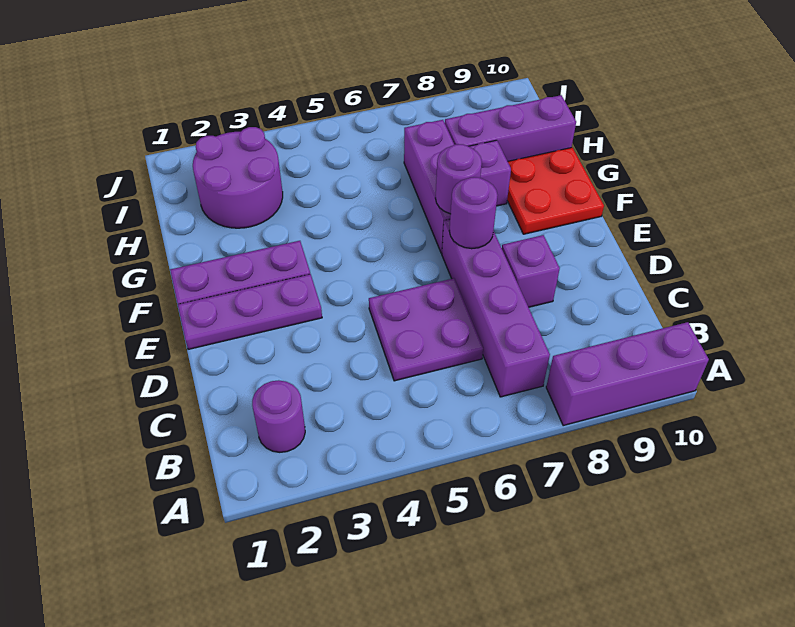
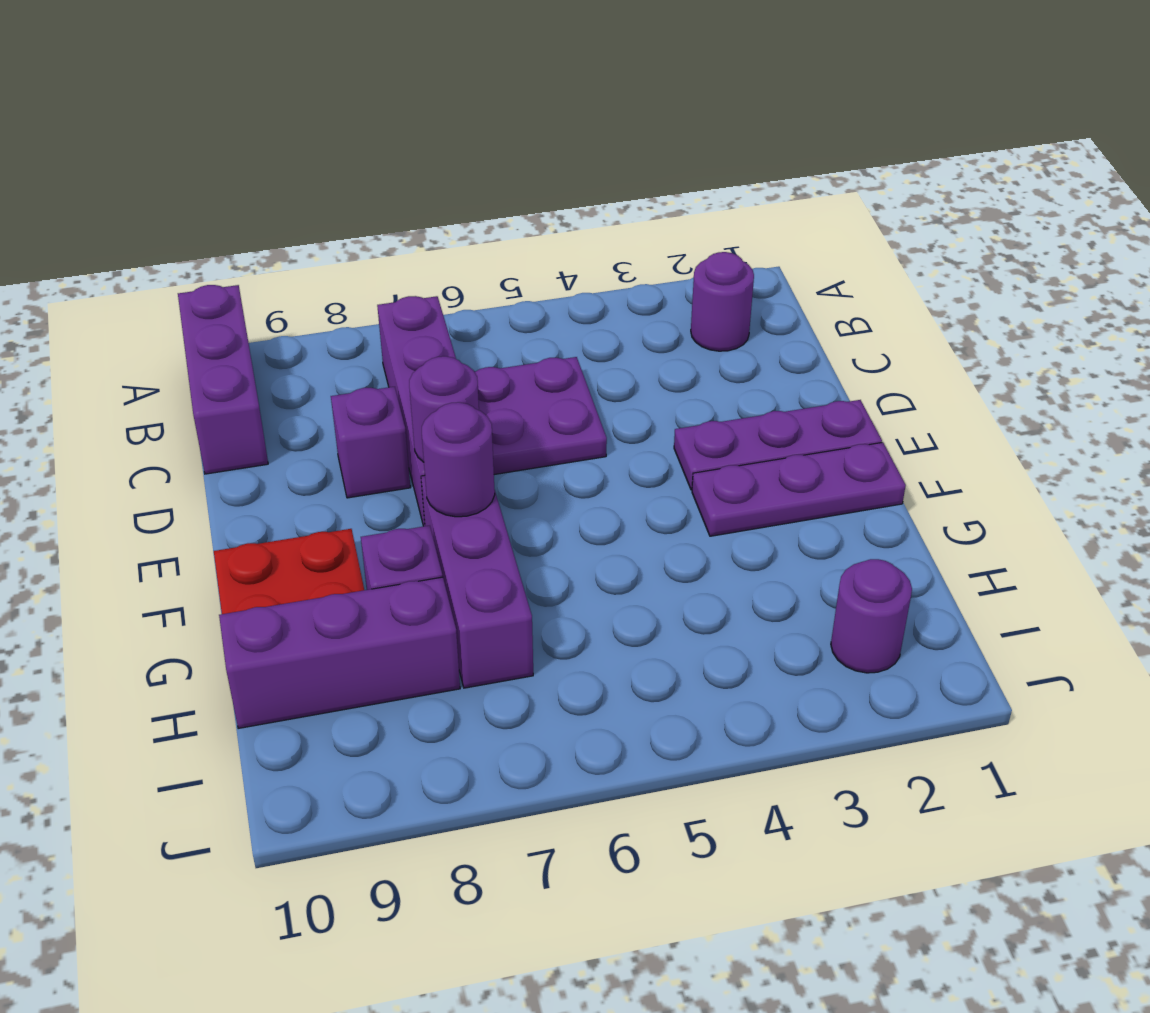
purple brick A8:A10 level 1 -> purple brick A10:C10 level 1
purple round brick H2:I3 level 1 -> purple round brick I2 level 1

